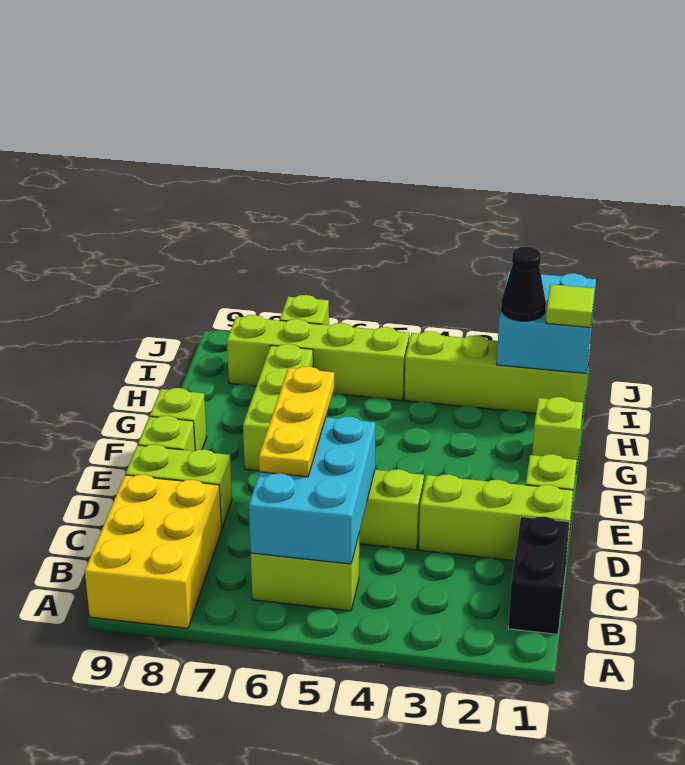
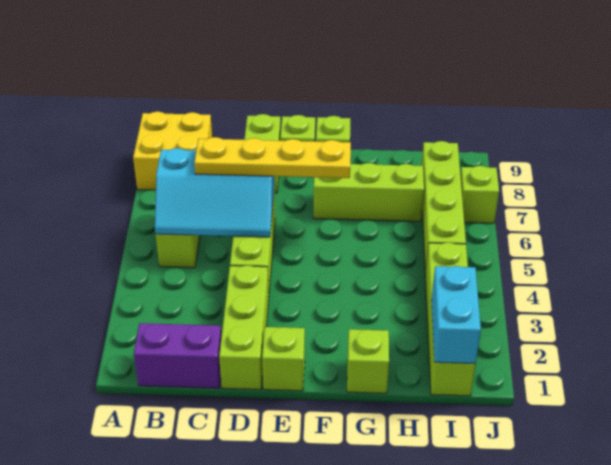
yellow brick A8:C9 level 1 -> yellow brick A8:B9 level 1
black brick B1:C1 level 1 -> purple brick B1:C1 level 1
cyan brick B5:D6 level 2 -> cyan slope B5:D6 level 2 top 6
yellow plate C6:E6 level 3 -> yellow plate C6:F6 level 3
cyan brick I1:J2 level 2 -> cyan brick I1:I2 level 2
lime tile I1 level 3 -> none
black cone I2 level 3 -> none

